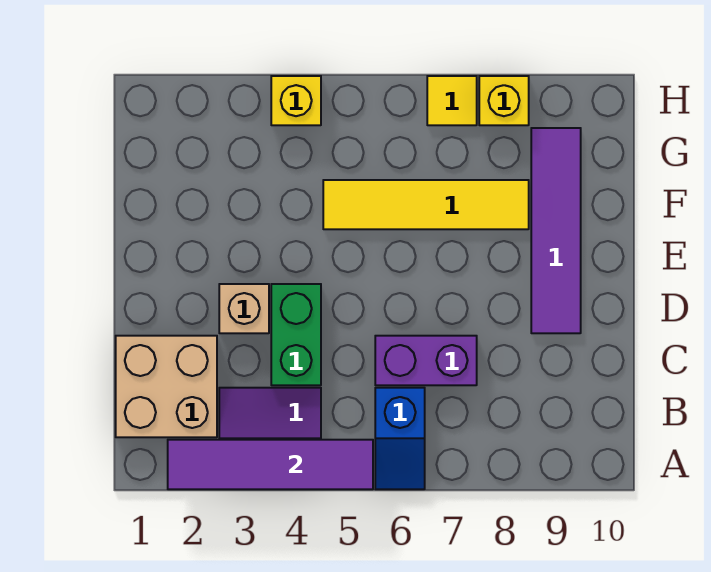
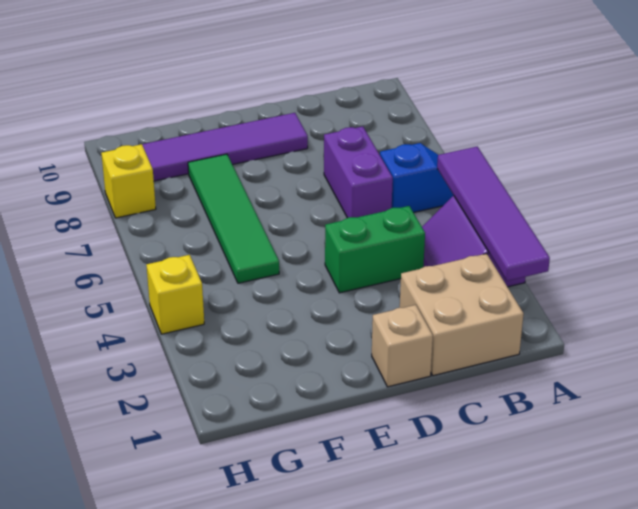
tan brick D3 level 1 -> tan brick D1 level 1
yellow tile F5:F8 level 1 -> green tile F5:F8 level 1
yellow tile H7 level 1 -> none

